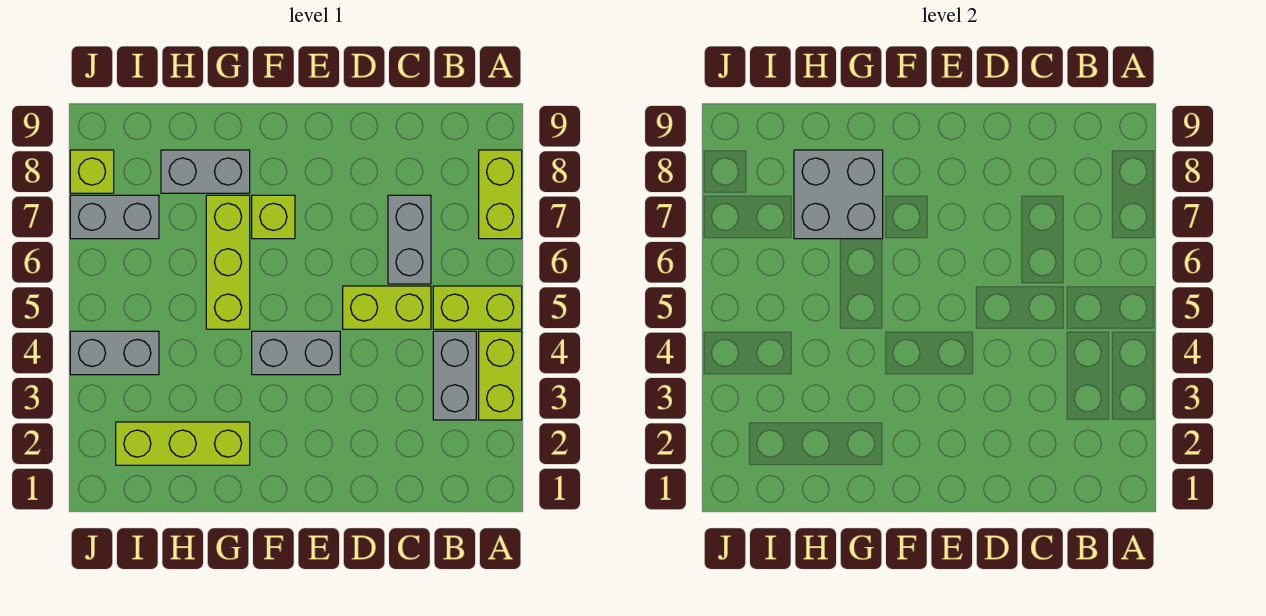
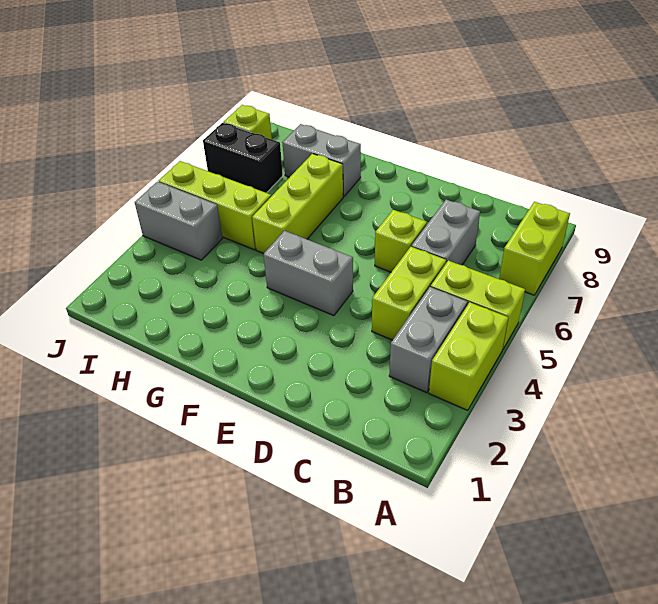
lime brick C5:D5 level 1 -> lime brick C4:C5 level 1
lime brick F7 level 1 -> lime brick D6 level 1
lime brick G2:I2 level 1 -> lime brick H5:J5 level 1
grey brick G7:H8 level 2 -> none
grey brick I7:J7 level 1 -> black brick I7:J7 level 1

